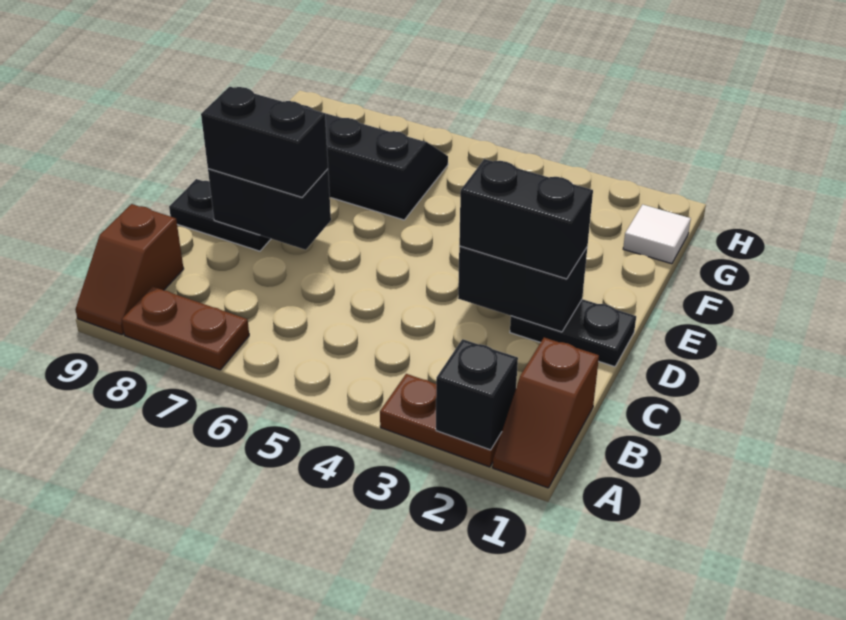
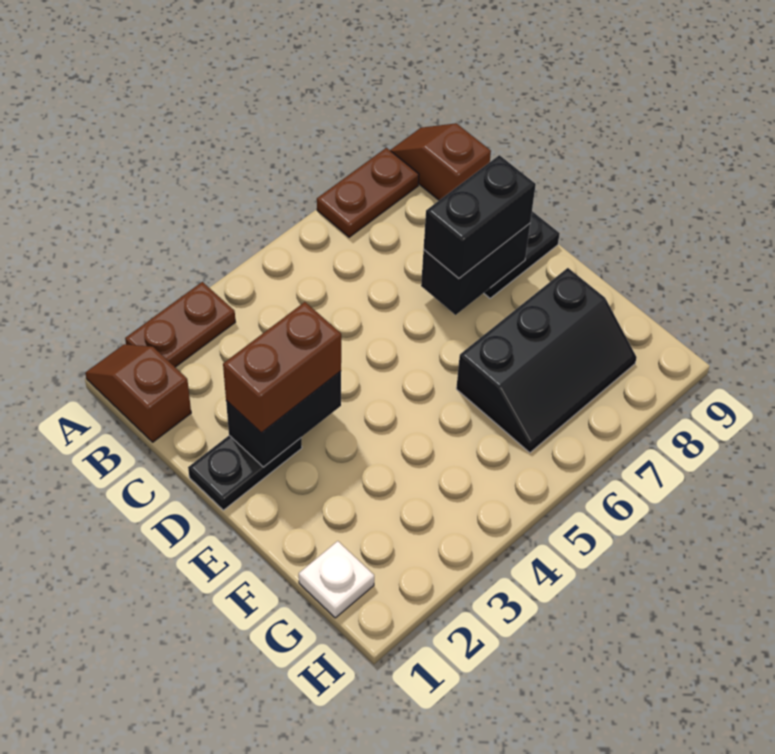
black brick A2 level 2 -> none
black brick D2:D3 level 3 -> brown brick D2:D3 level 3
white tile G1 level 1 -> white plate G1 level 1

